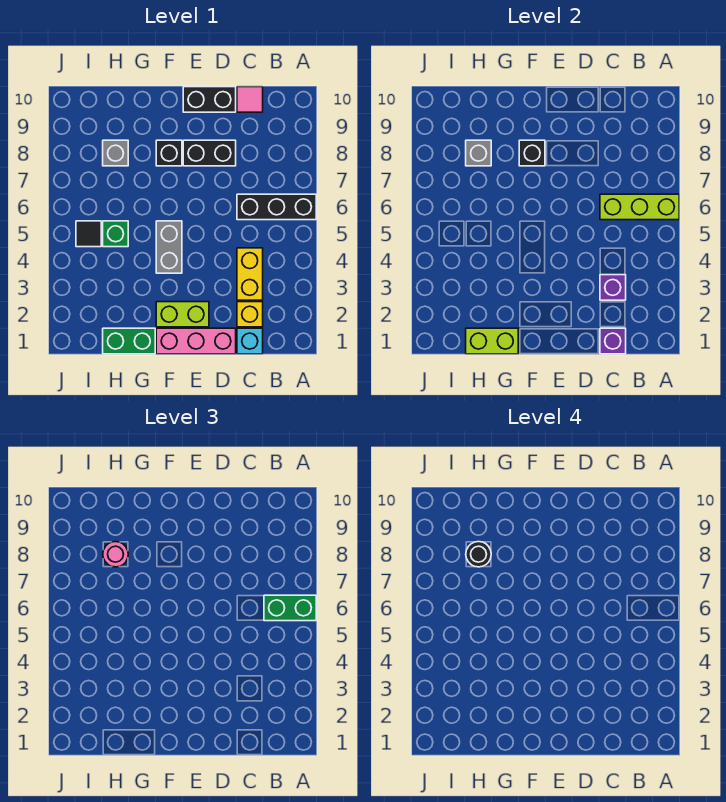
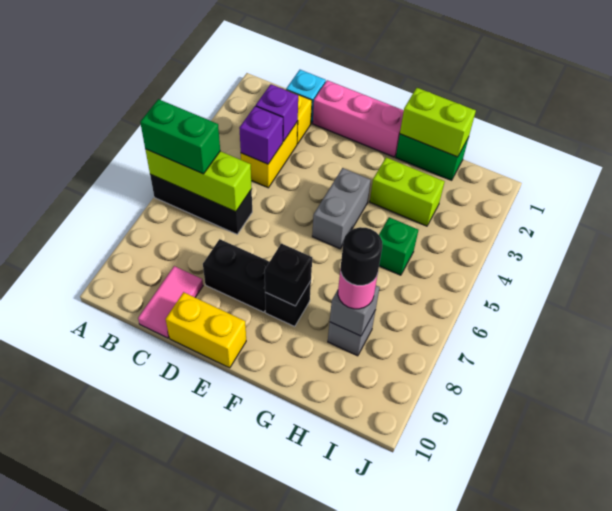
purple brick C1 level 2 -> purple brick C4 level 2
pink tile C10 level 1 -> pink tile C9:C10 level 1
black brick D10:E10 level 1 -> yellow brick D10:E10 level 1
lime brick E2:F2 level 1 -> lime brick G3:H3 level 1
black tile I5 level 1 -> none

